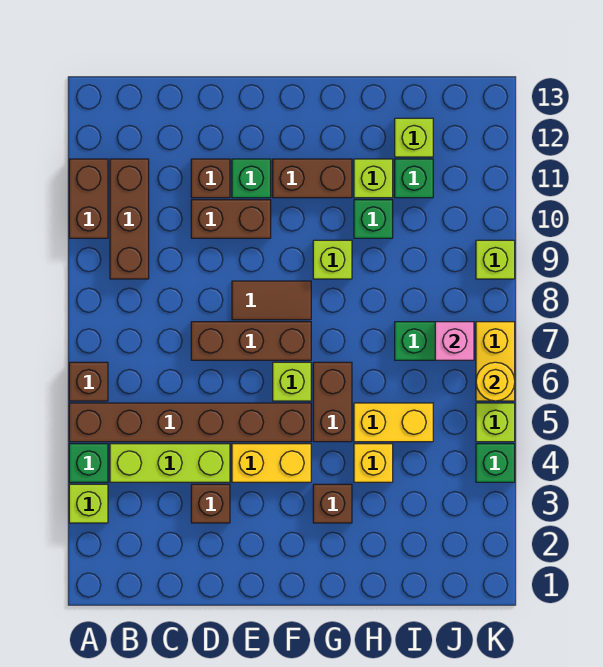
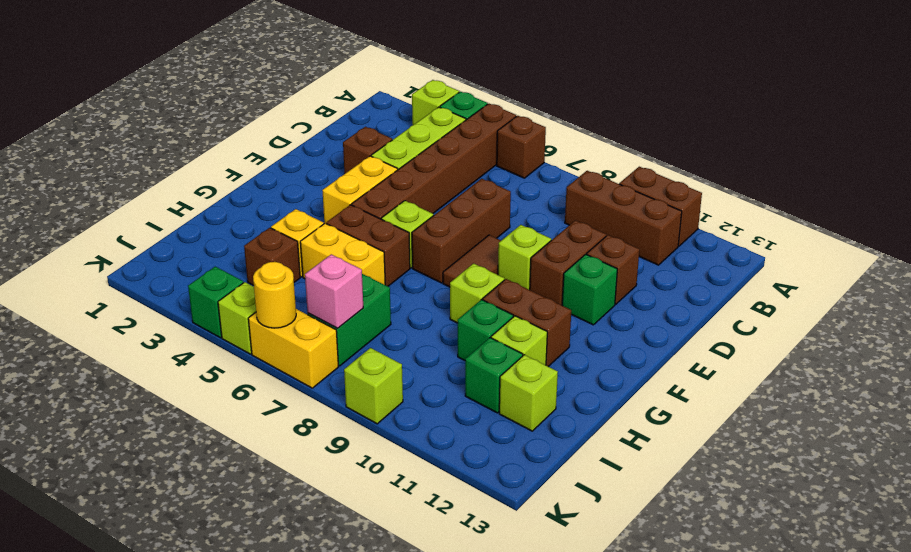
none -> lime brick E9 level 1
brown brick F11:G11 level 1 -> brown brick G10:G11 level 1
brown brick G3 level 1 -> brown brick I4 level 1
yellow brick H5:I5 level 1 -> yellow brick H5:H6 level 1

